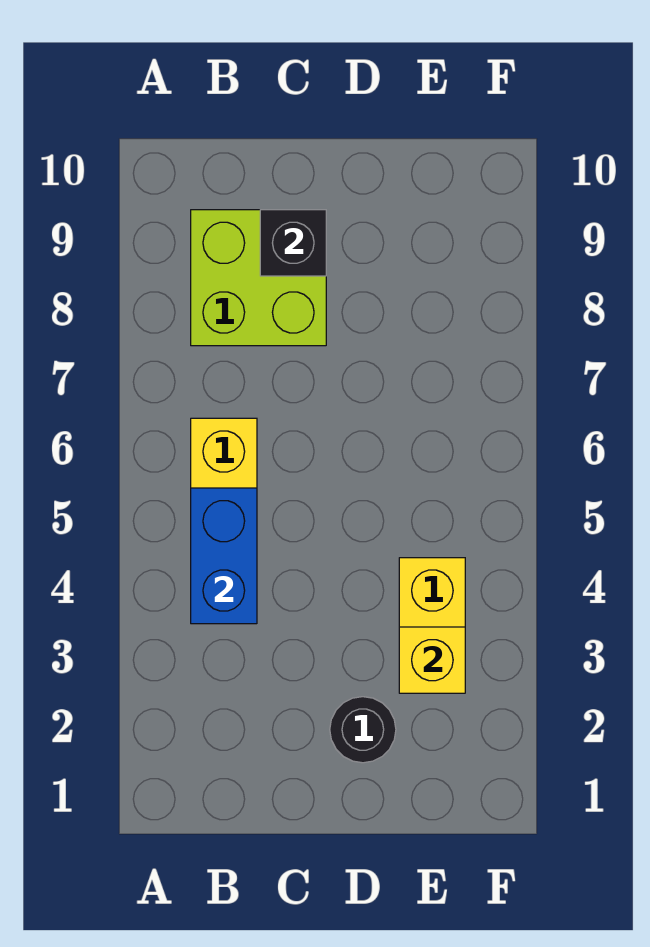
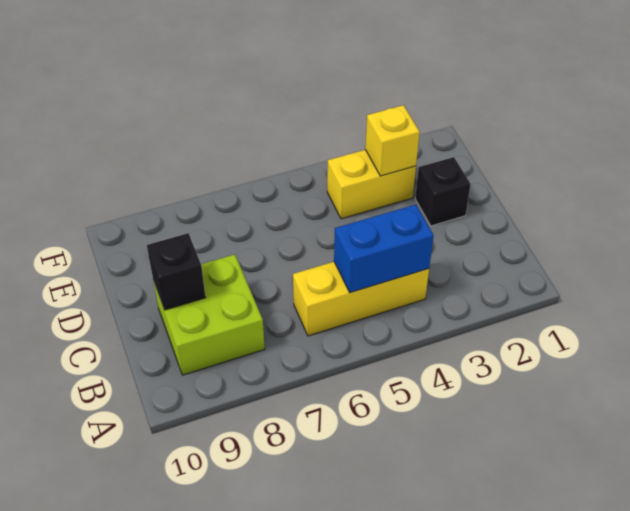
black round brick D2 level 1 -> black brick D2 level 1

